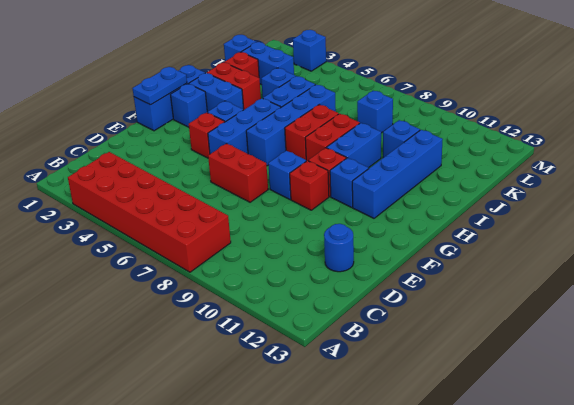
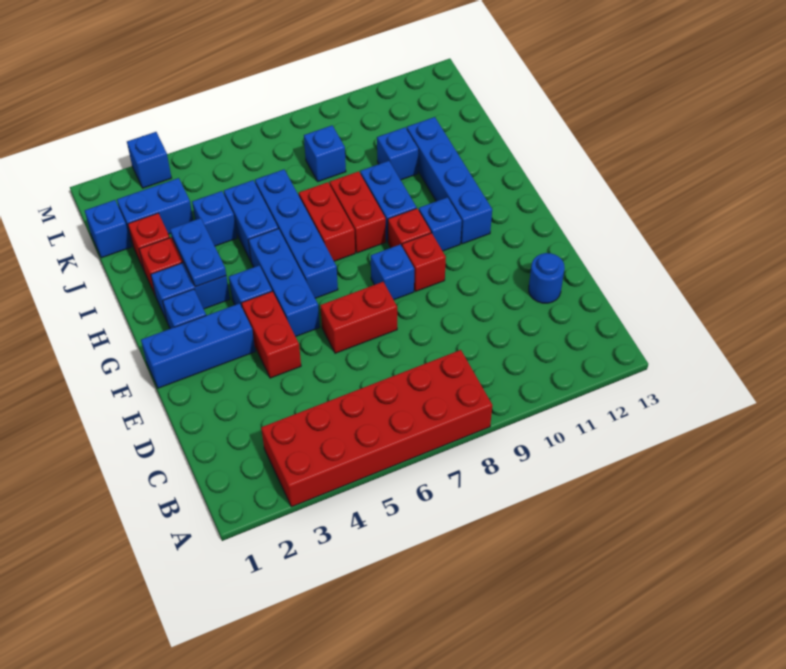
blue brick F1:H1 level 1 -> blue brick F1:F3 level 1
blue plate F1:G1 level 2 -> blue plate H3:I3 level 2
red brick F4 level 1 -> red brick E4:F4 level 1

